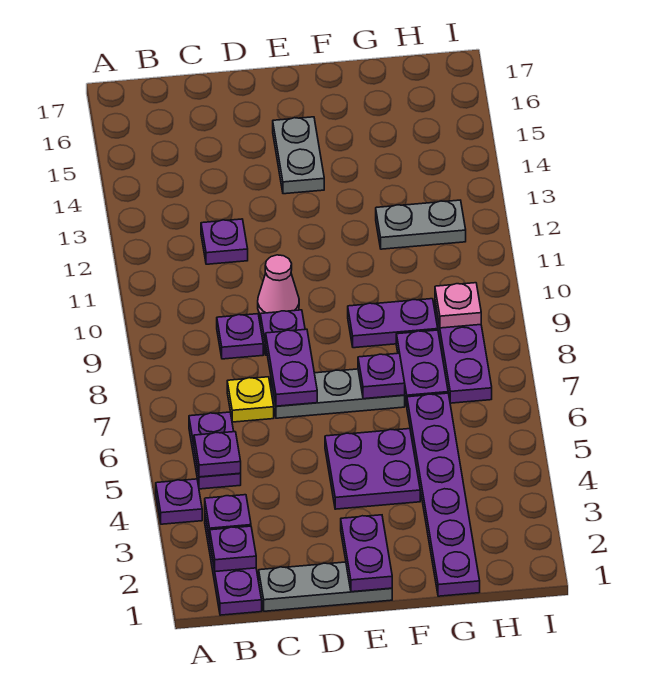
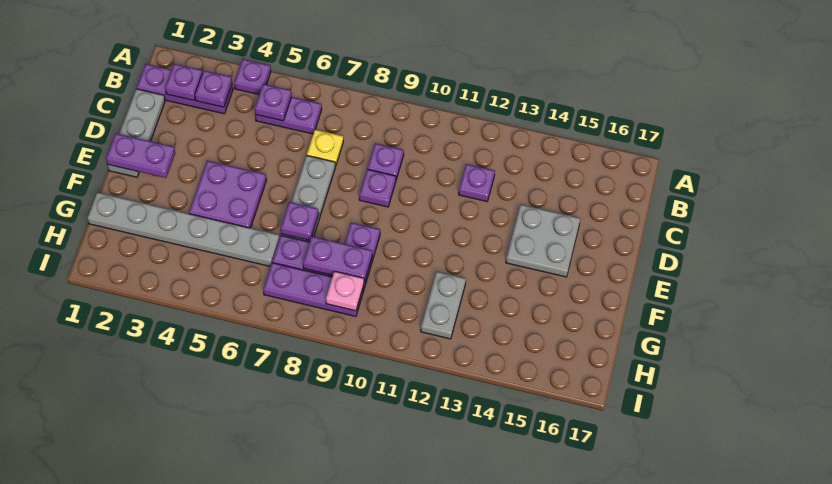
purple plate D7:D8 level 2 -> purple plate G8:G9 level 2
pink cone D10 level 1 -> none
grey plate E14:E15 level 1 -> grey plate D14:E15 level 1
purple plate G1:G6 level 1 -> grey plate G1:G6 level 1

